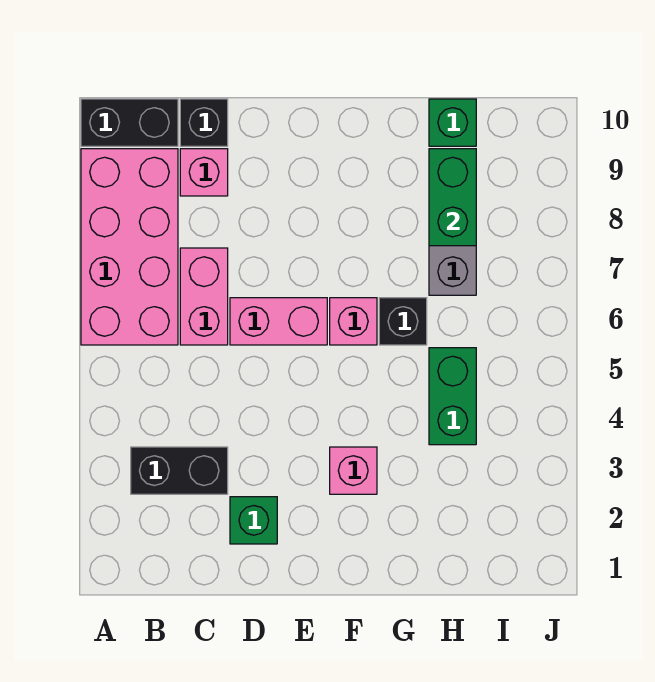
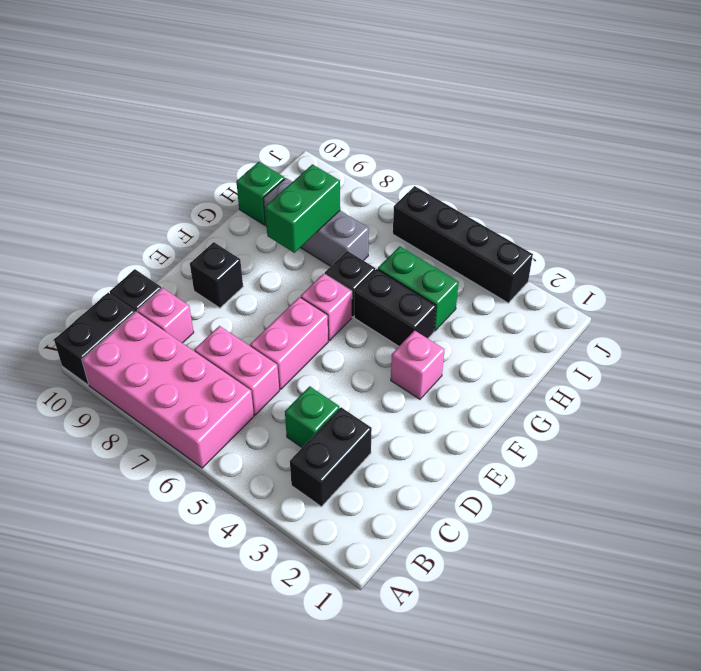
green brick D2 level 1 -> green brick C4 level 1
none -> black brick E9 level 1
none -> black brick G4:G5 level 1
green brick H8:H9 level 2 -> green brick G8:H8 level 2
none -> black brick J3:J6 level 1

